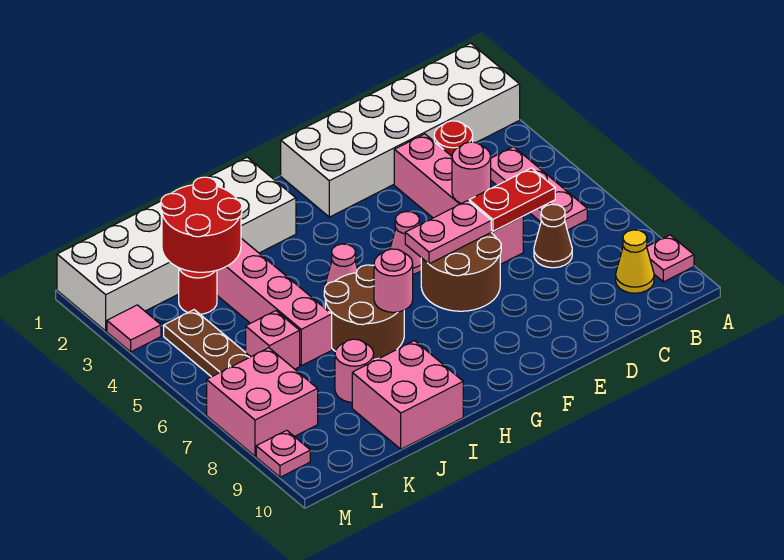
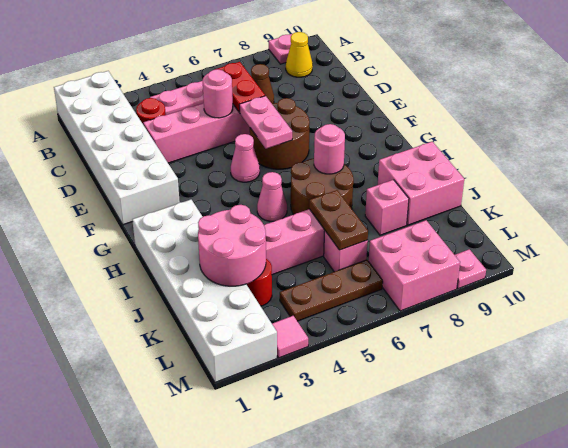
red round brick J2:K3 level 2 -> pink round brick J2:K3 level 2
none -> brown plate J6:K6 level 2
pink round brick J8 level 1 -> pink brick J8 level 1

